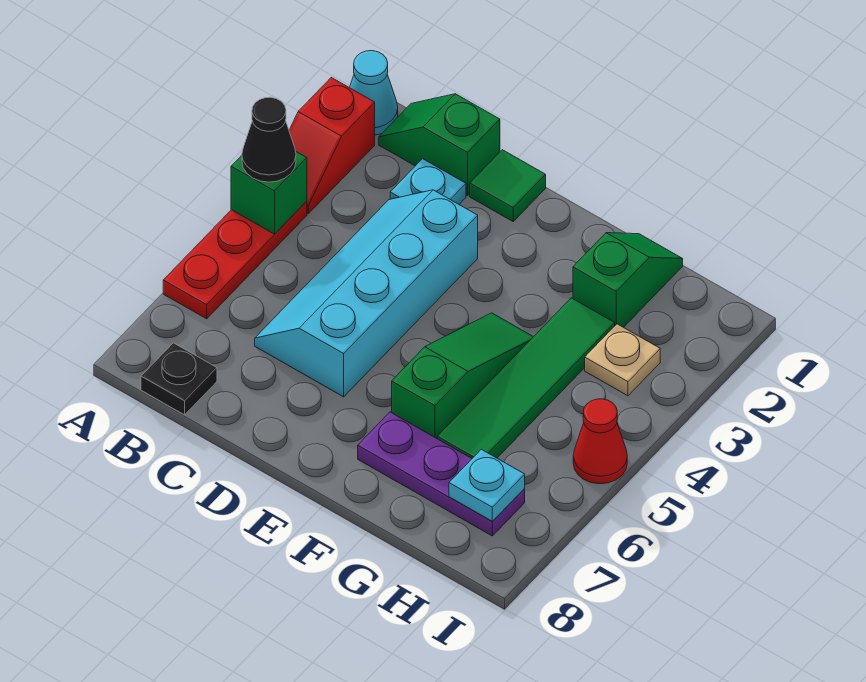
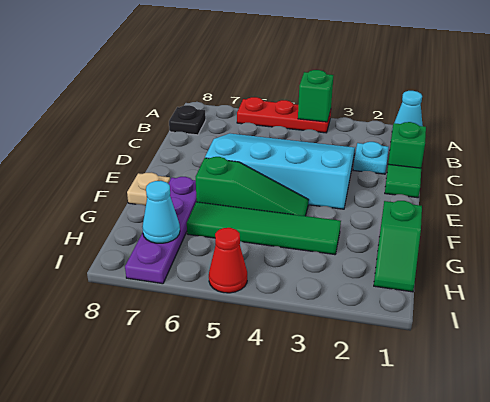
red slope A2:A3 level 1 top 2 -> none
black cone A4 level 3 -> none
cyan slope C3:D6 level 1 top D -> cyan slope C3:E6 level 1 top E
purple plate F7:H7 level 1 -> purple plate F7:I7 level 1
green slope G1:G2 level 1 top 2 -> green slope G1:H1 level 1 top G
tan plate H3 level 1 -> tan plate F8 level 1
cyan plate H7 level 2 -> cyan cone H7 level 2

